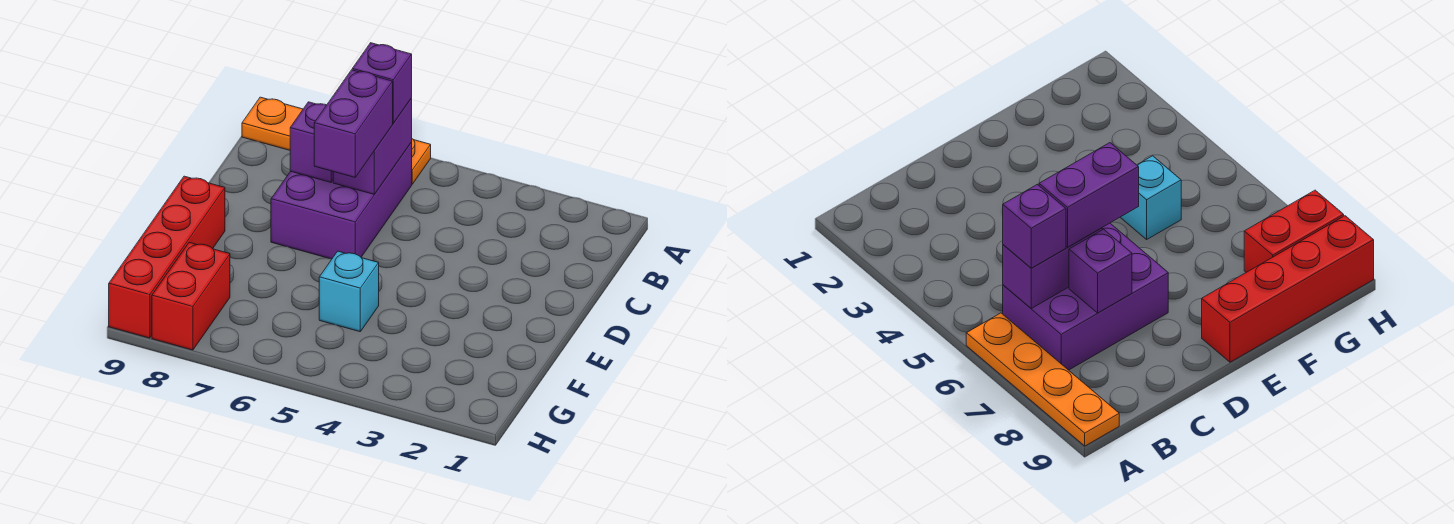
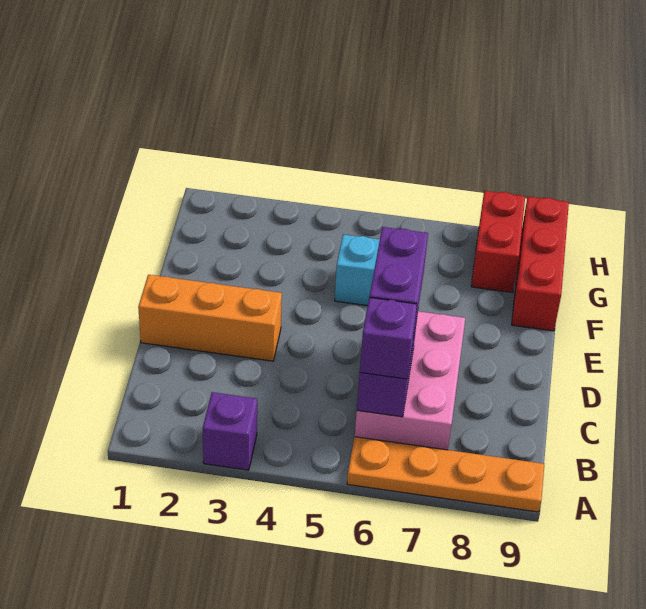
purple brick B6:D7 level 1 -> pink brick B6:D7 level 1
purple brick C7 level 2 -> purple brick A3 level 1
none -> orange brick D1:D3 level 1
red brick E9:H9 level 1 -> red brick F9:H9 level 1

